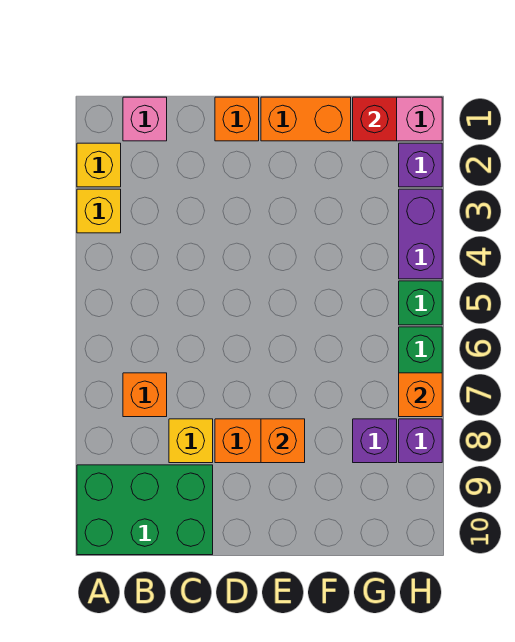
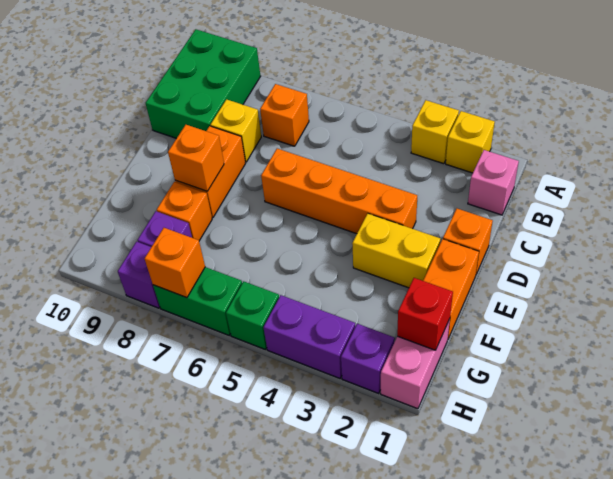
none -> orange brick D3:D6 level 1
none -> yellow brick E2:E3 level 1
none -> orange brick F8 level 1

